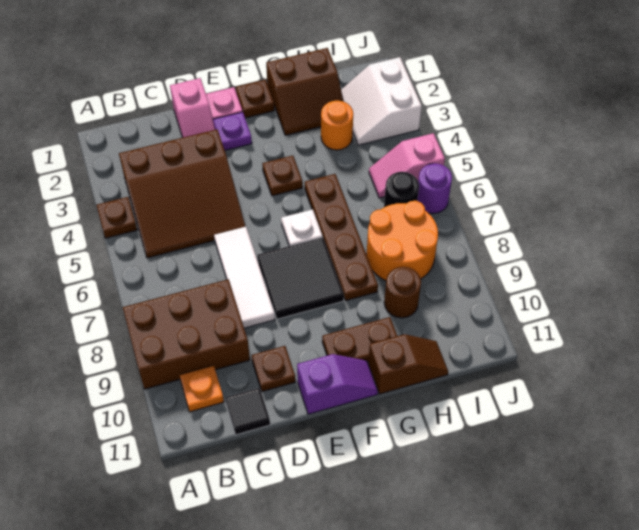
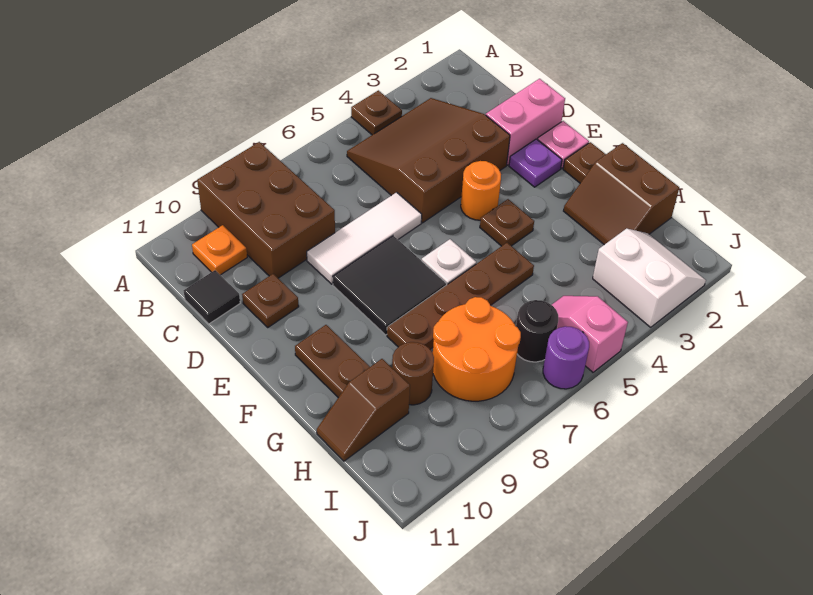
brown slope B3:D5 level 1 top 3 -> brown slope B3:D5 level 1 top D
pink slope D1:D2 level 1 top 1 -> pink brick D1:D2 level 1
purple slope E11:F11 level 1 top E -> none
brown slope G11:H11 level 1 top G -> brown slope H10:H11 level 1 top 10
orange round brick H3 level 1 -> orange round brick E4 level 1
white slope I2:J3 level 1 top J -> white slope I2:J3 level 1 top 3

